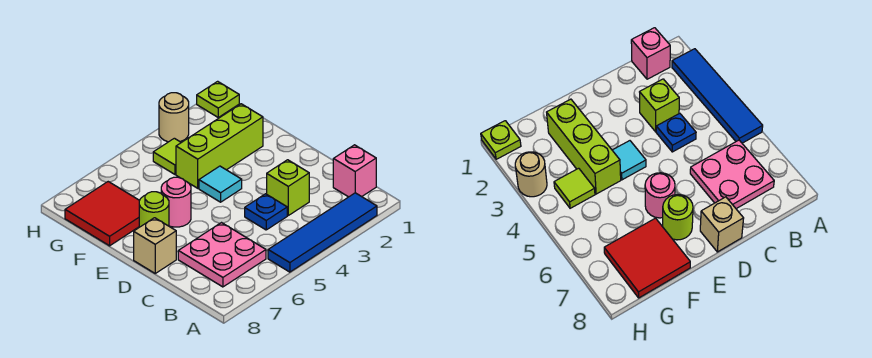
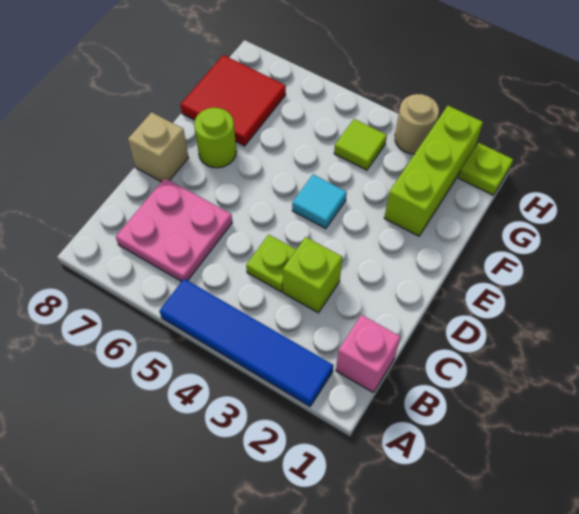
blue plate C4 level 1 -> lime plate C4 level 1
pink round brick E6 level 1 -> none
lime brick F2:F4 level 1 -> lime brick F2:H2 level 1

